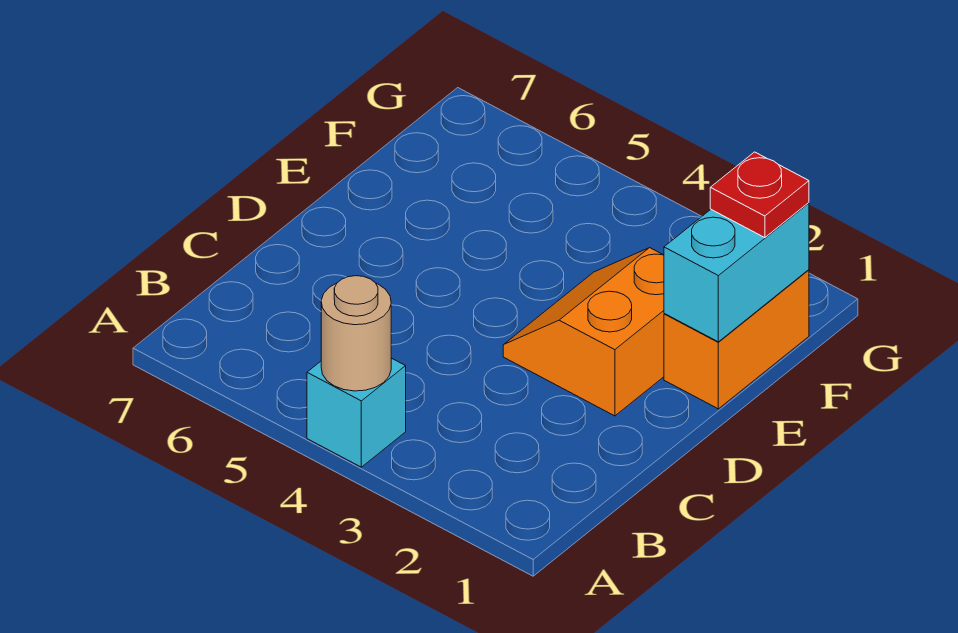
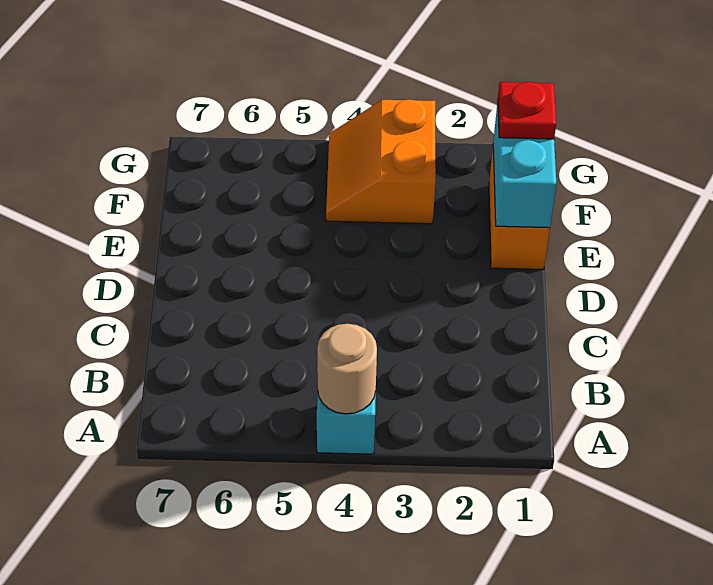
orange slope D2:E3 level 1 top 2 -> orange slope F3:G4 level 1 top 3

